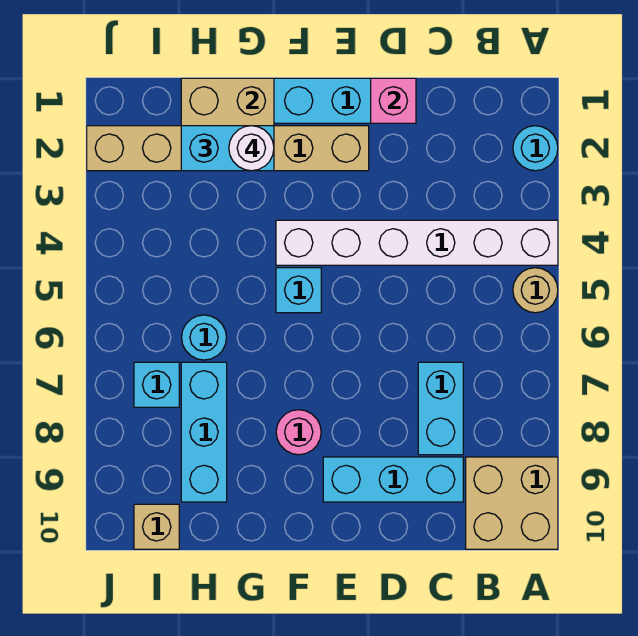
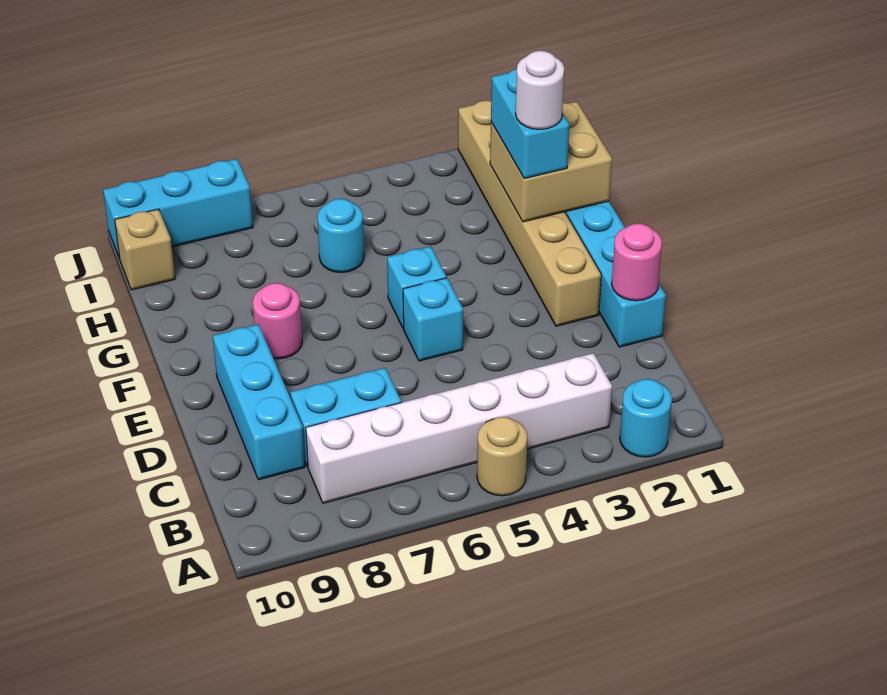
white brick A4:F4 level 1 -> white brick B3:B8 level 1
tan brick A9:B10 level 1 -> none
pink brick D1 level 2 -> pink round brick D1 level 2
cyan brick H7:H9 level 1 -> cyan brick J8:J10 level 1
cyan brick I7 level 1 -> cyan brick E5 level 1

